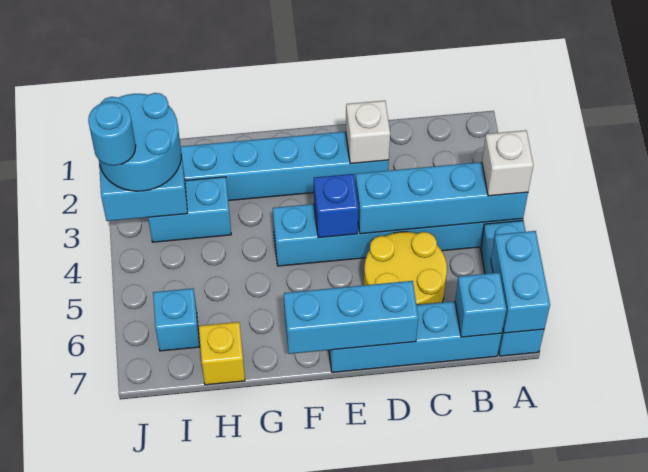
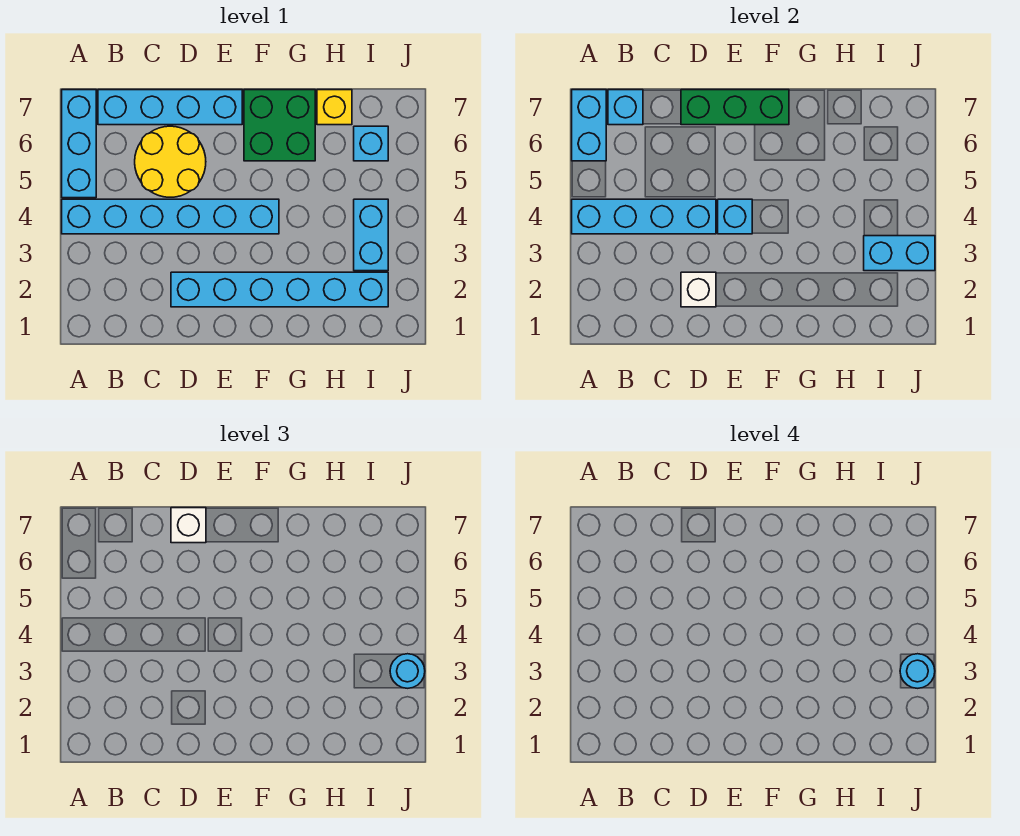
white brick A4 level 3 -> white brick D7 level 3
cyan brick D7:F7 level 2 -> green brick D7:F7 level 2
blue brick E4 level 2 -> cyan brick E4 level 2
none -> green brick F6:G7 level 1
cyan brick H3:I3 level 1 -> cyan brick I3:I4 level 1
cyan round brick I2:J3 level 3 -> cyan round brick J3 level 3

